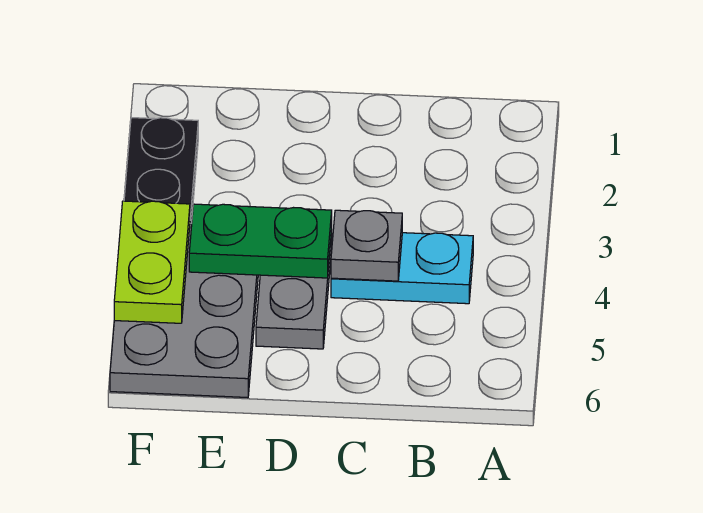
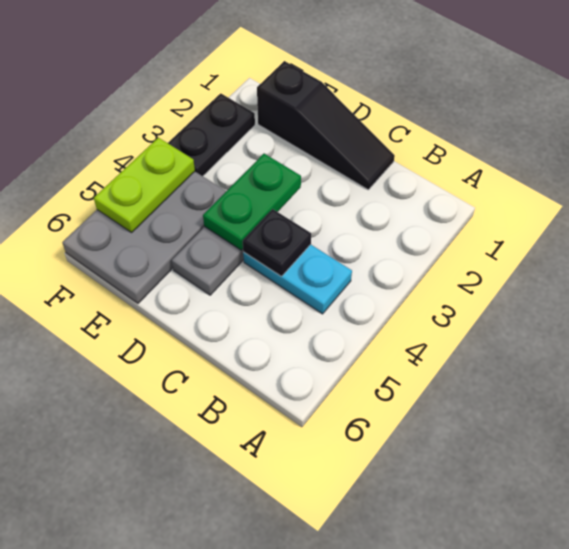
none -> black slope C1:E1 level 1 top E
grey plate C4 level 2 -> black plate C4 level 2
green plate D4:E4 level 2 -> green plate D3:D4 level 2

